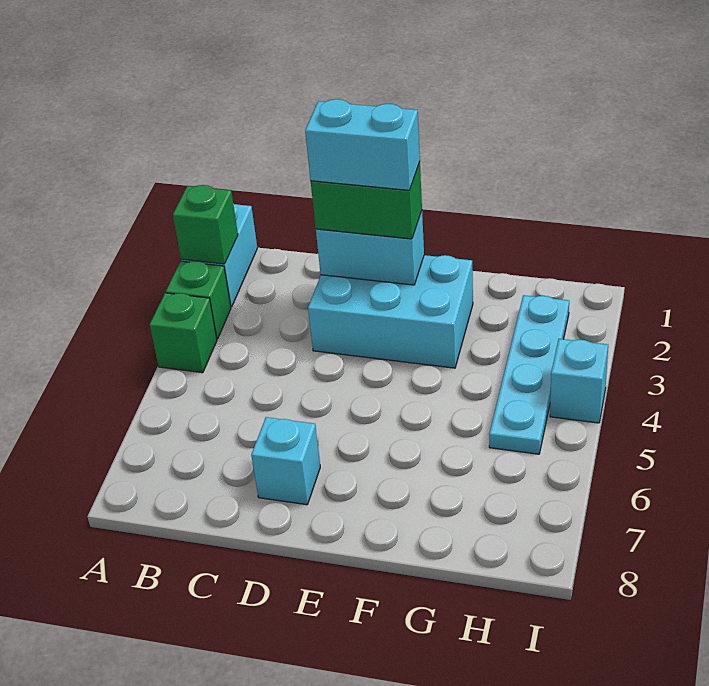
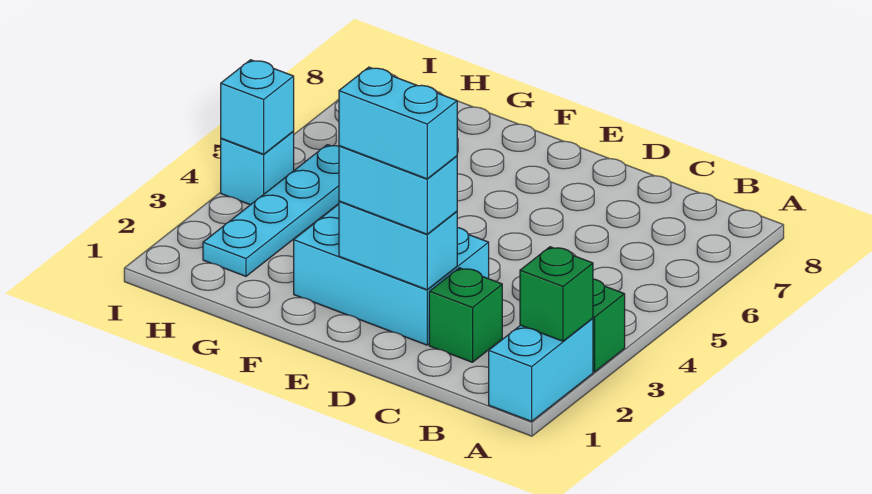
green brick A4 level 1 -> green brick C2 level 1
green brick D2:E2 level 3 -> cyan brick D2:E2 level 3
cyan brick D7 level 1 -> cyan brick I4 level 2

